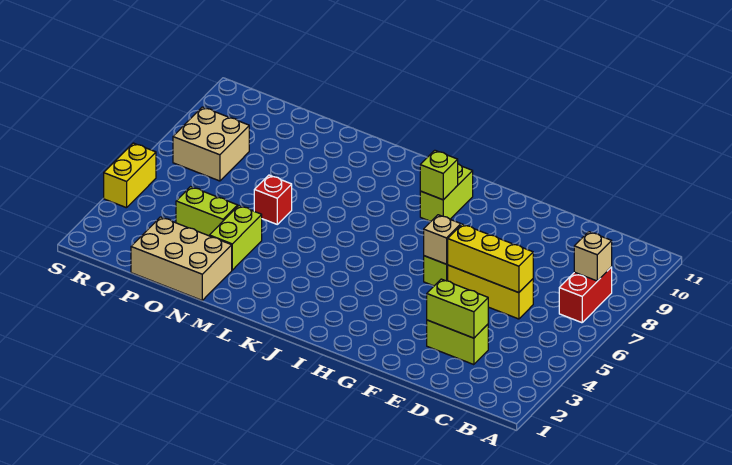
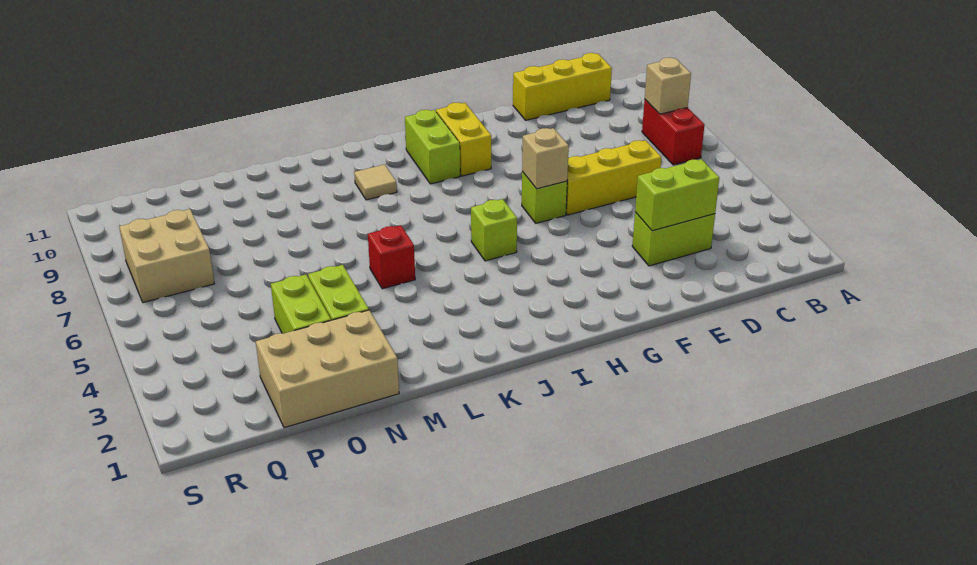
yellow brick D6:F6 level 2 -> yellow brick C11:E11 level 1
lime brick I9 level 2 -> lime brick I5 level 1
none -> tan tile K9 level 1
red brick N6 level 1 -> red brick L5 level 1
lime brick O4:P4 level 1 -> lime brick O3:O4 level 1
yellow brick S4:S5 level 1 -> yellow brick H9:H10 level 1

